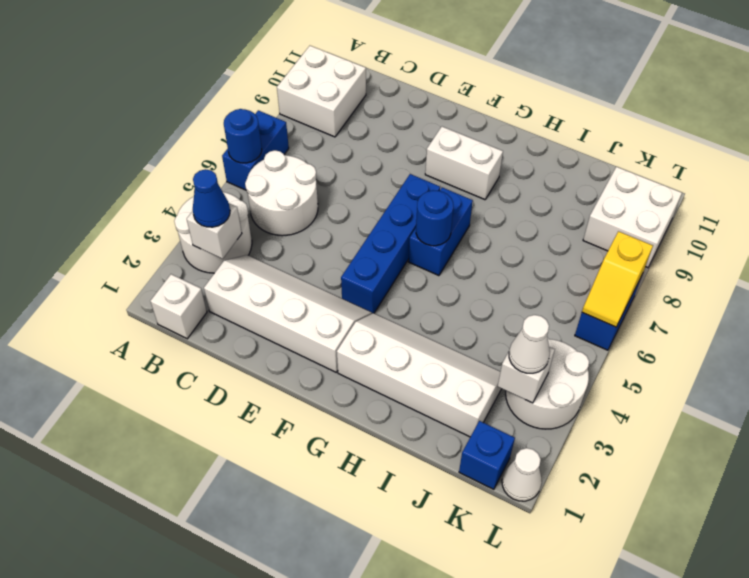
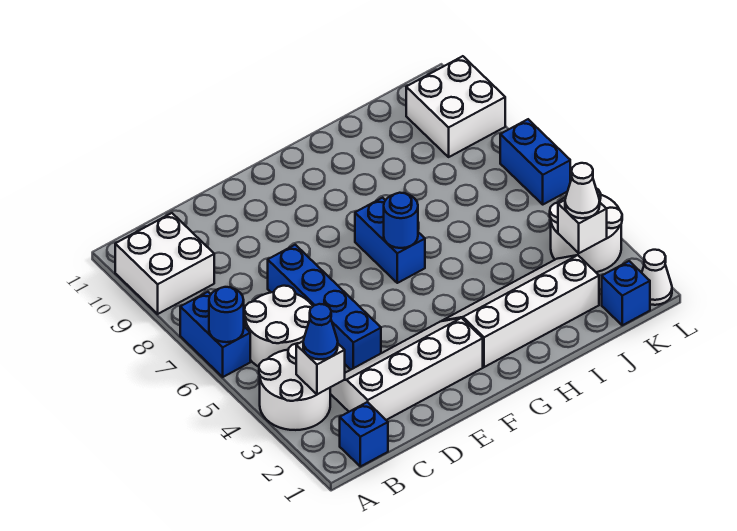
white brick B1 level 1 -> blue brick B1 level 1
blue brick F4:F7 level 1 -> blue brick D4:D7 level 1
white brick F9:G9 level 1 -> none
yellow slope L6:L7 level 2 top 7 -> none

